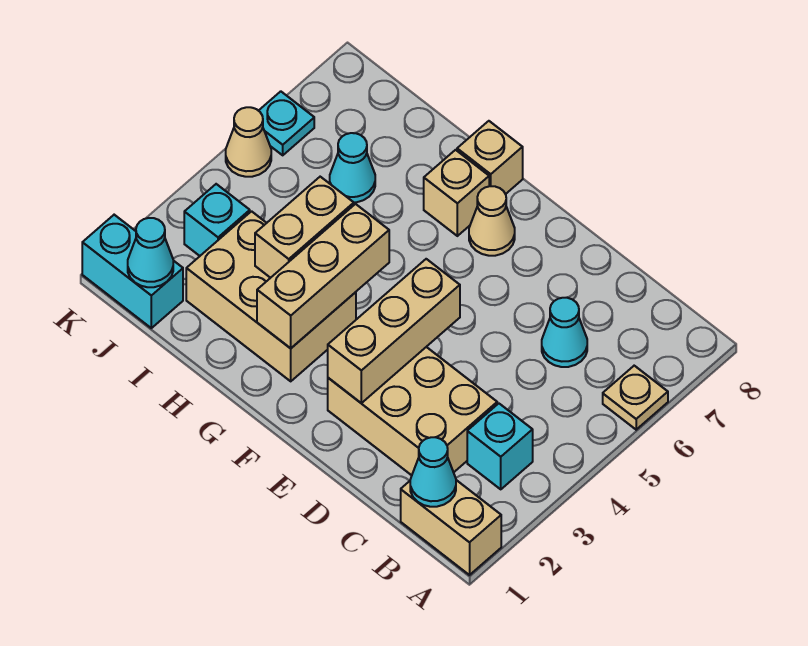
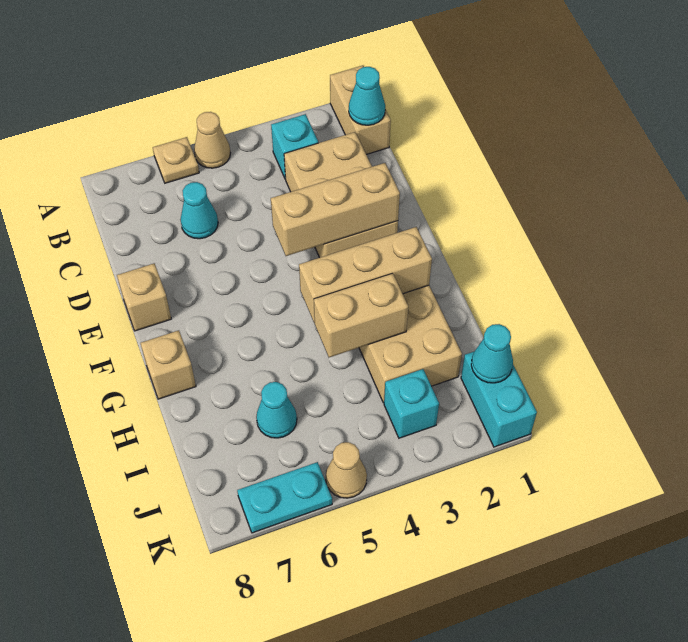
tan cone F7 level 1 -> tan cone A5 level 1
tan brick G7 level 1 -> tan brick E8 level 1
cyan plate K6 level 1 -> cyan plate K6:K7 level 1

